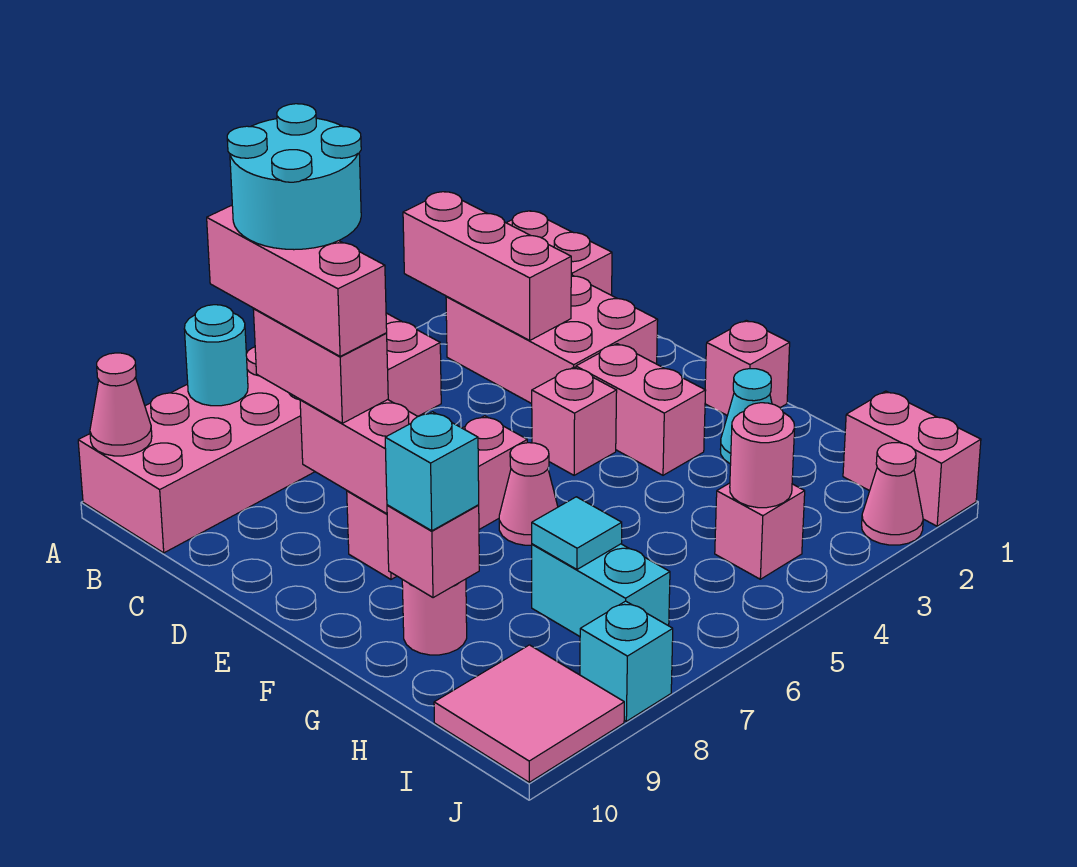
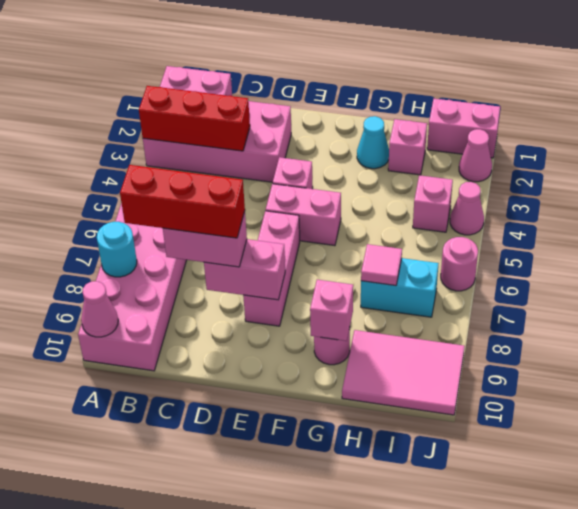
pink brick A3:C3 level 2 -> red brick A3:C3 level 2
pink brick B2:D3 level 1 -> pink brick A2:D3 level 1
cyan round brick B7:C8 level 5 -> none
pink brick B8:D8 level 4 -> red brick B8:D8 level 4
pink brick E3:F3 level 1 -> pink brick E5:F5 level 1
pink brick F1 level 1 -> pink brick H2 level 1
pink cone F6 level 1 -> pink cone J4 level 1
cyan brick G9 level 3 -> none
cyan tile H7 level 2 -> pink tile H7 level 2
pink round brick I4 level 2 -> pink round brick J6 level 1
pink tile I9:J10 level 1 -> pink tile H9:J10 level 1
cyan brick J8 level 1 -> none

